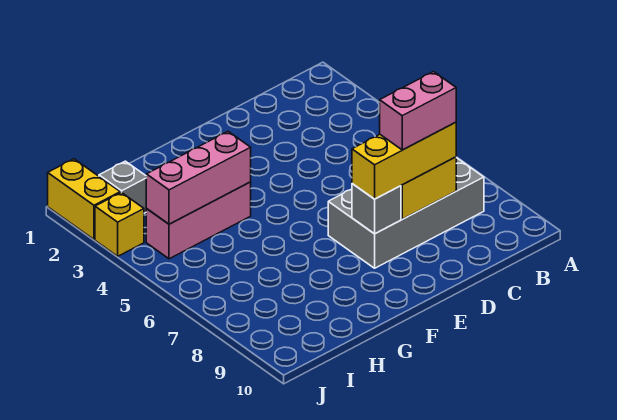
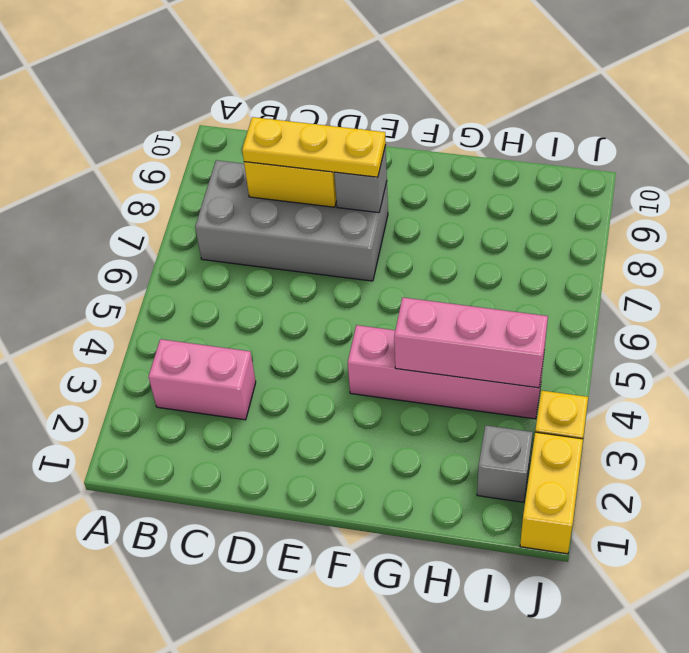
yellow brick C8:E8 level 3 -> yellow plate C8:E8 level 3
pink brick C8:D8 level 4 -> pink brick B3:C3 level 1
pink brick G4:I4 level 1 -> pink brick F4:I4 level 1

